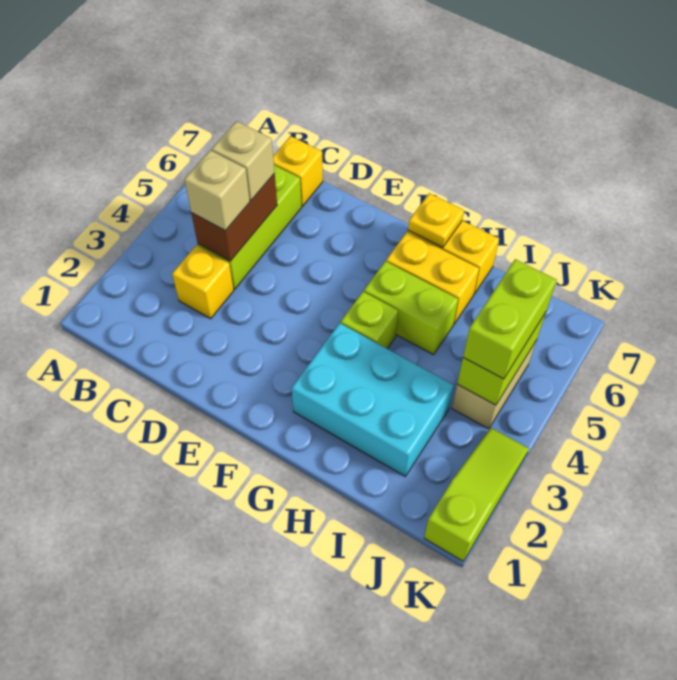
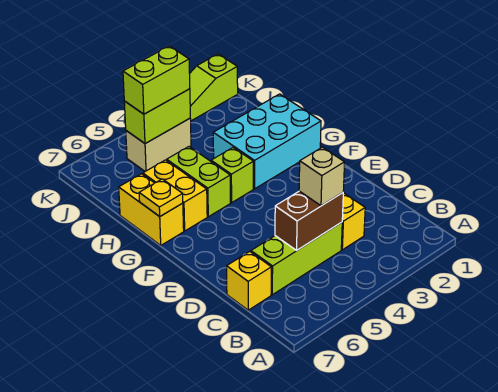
tan brick C5 level 3 -> none
cyan brick G2:I3 level 1 -> cyan brick G1:H3 level 1

